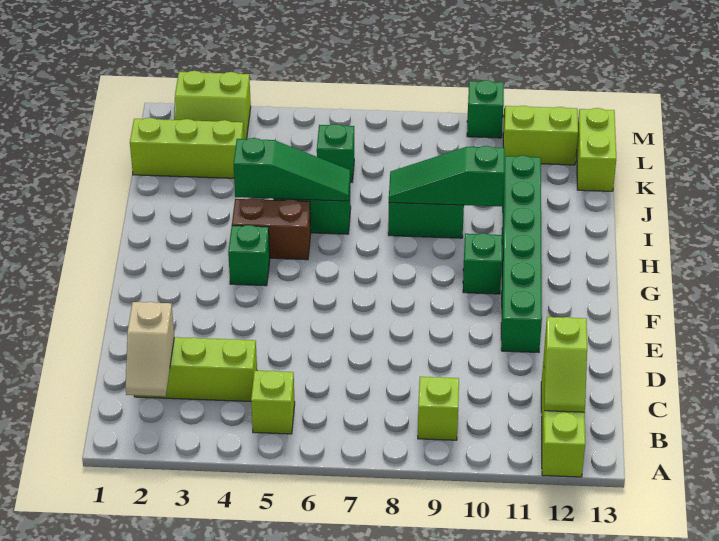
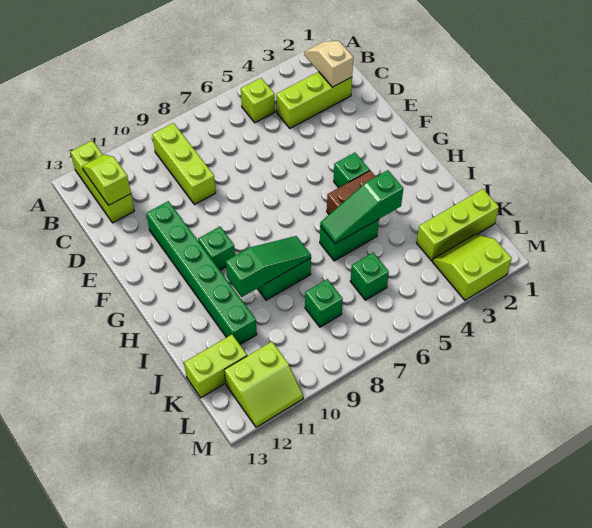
lime brick B9 level 1 -> lime brick B9:D9 level 1
lime brick K13:L13 level 1 -> lime brick K12:K13 level 1
green brick M10 level 1 -> green brick K8 level 1

